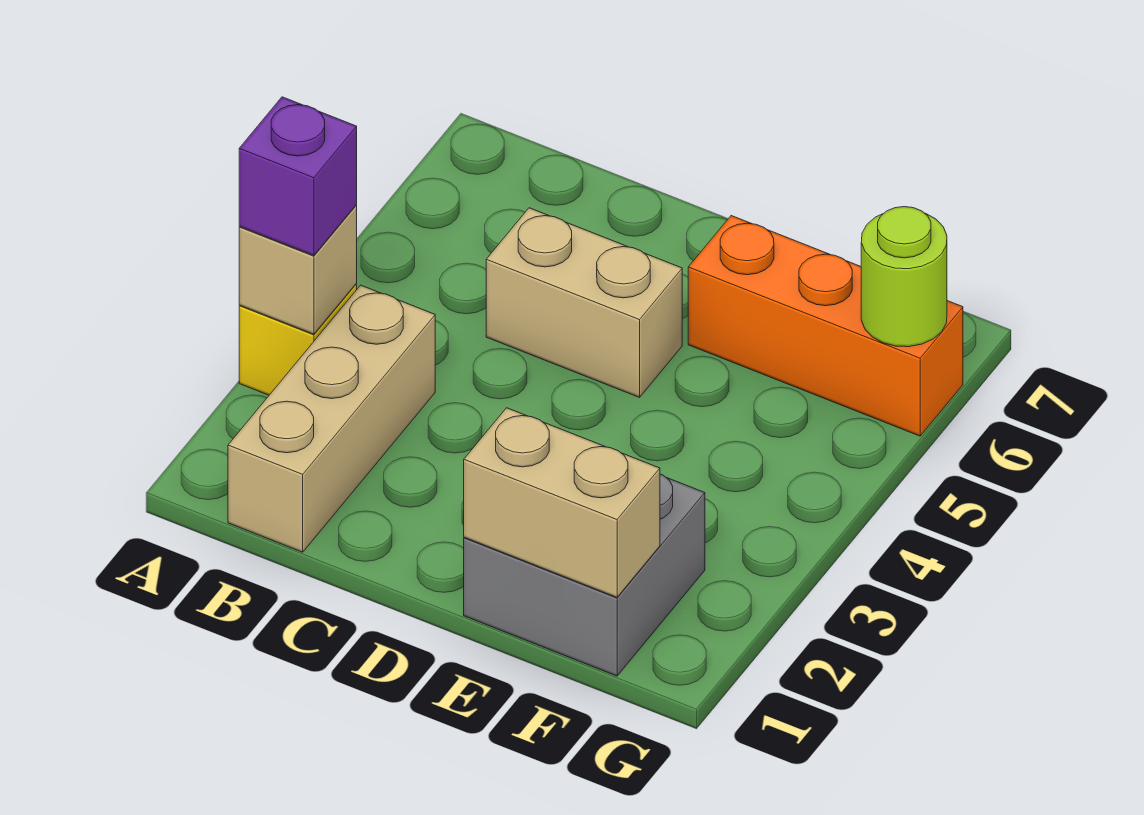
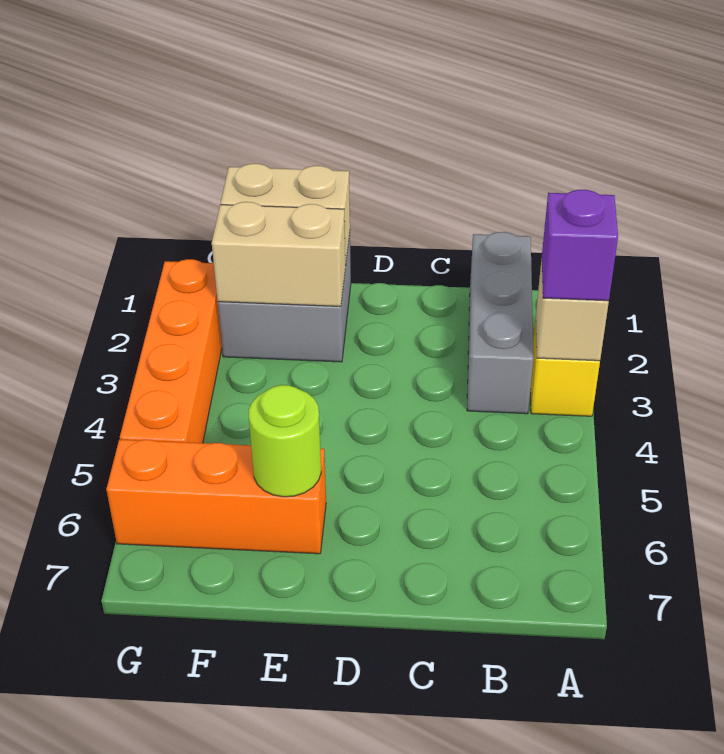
tan brick B1:B3 level 1 -> grey brick B1:B3 level 1
tan brick C5:D5 level 1 -> tan brick E2:F2 level 2
none -> orange brick G2:G5 level 1
lime round brick G6 level 2 -> lime round brick E6 level 2

